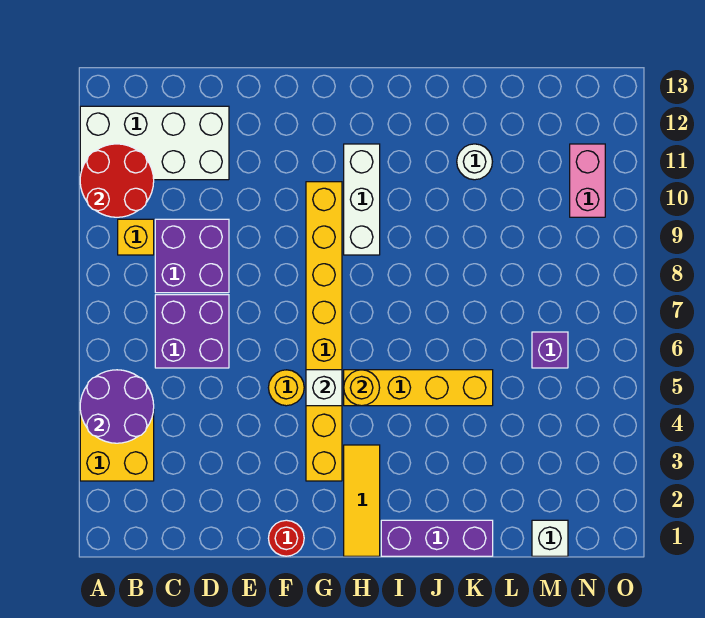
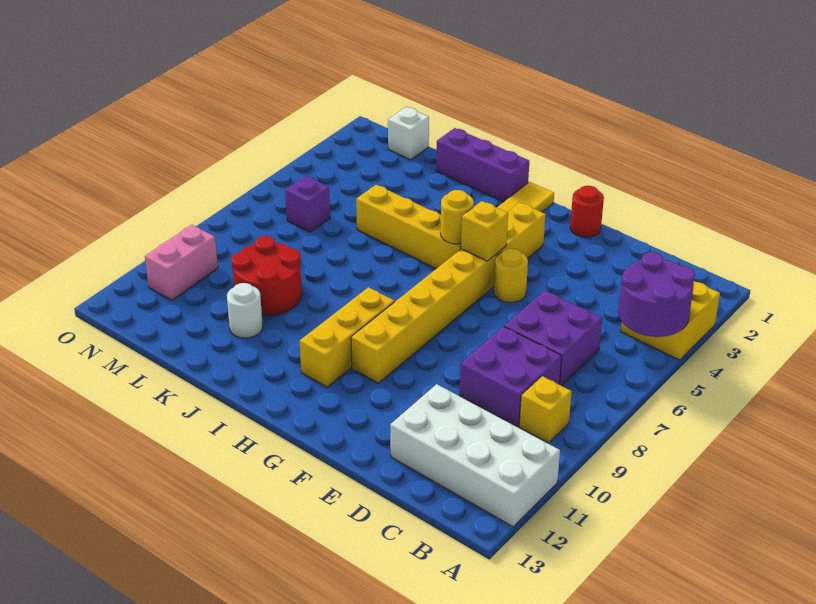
red round brick A10:B11 level 2 -> red round brick K9:L10 level 1
white brick G5 level 2 -> yellow brick G5 level 2
white brick H9:H11 level 1 -> yellow brick H9:H11 level 1

